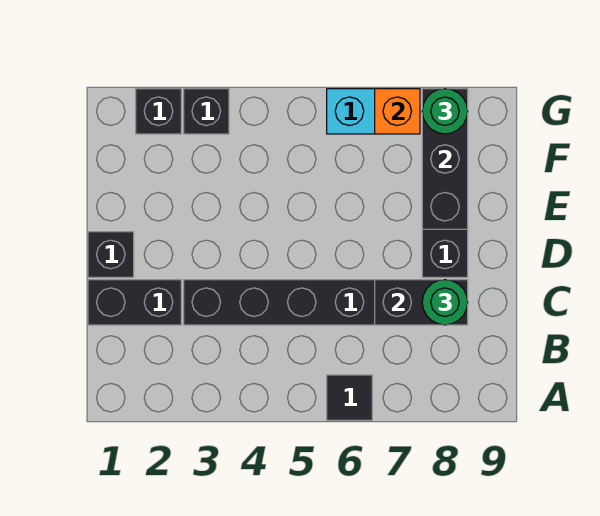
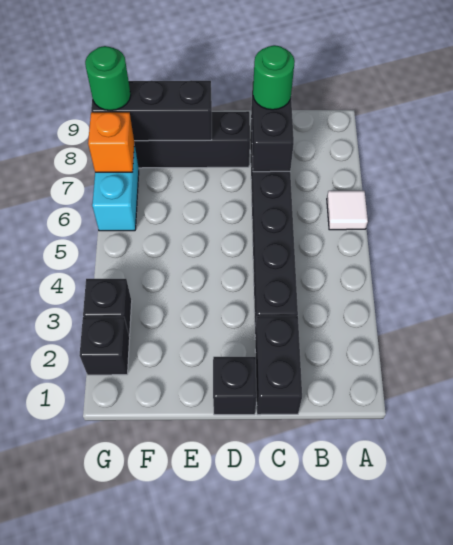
black tile A6 level 1 -> white tile A6 level 1

